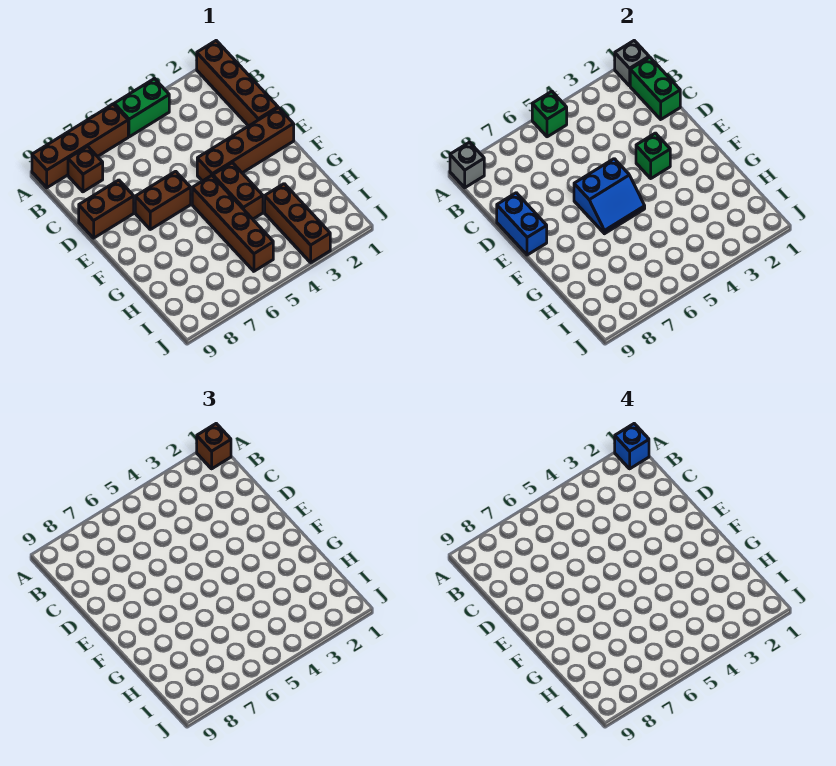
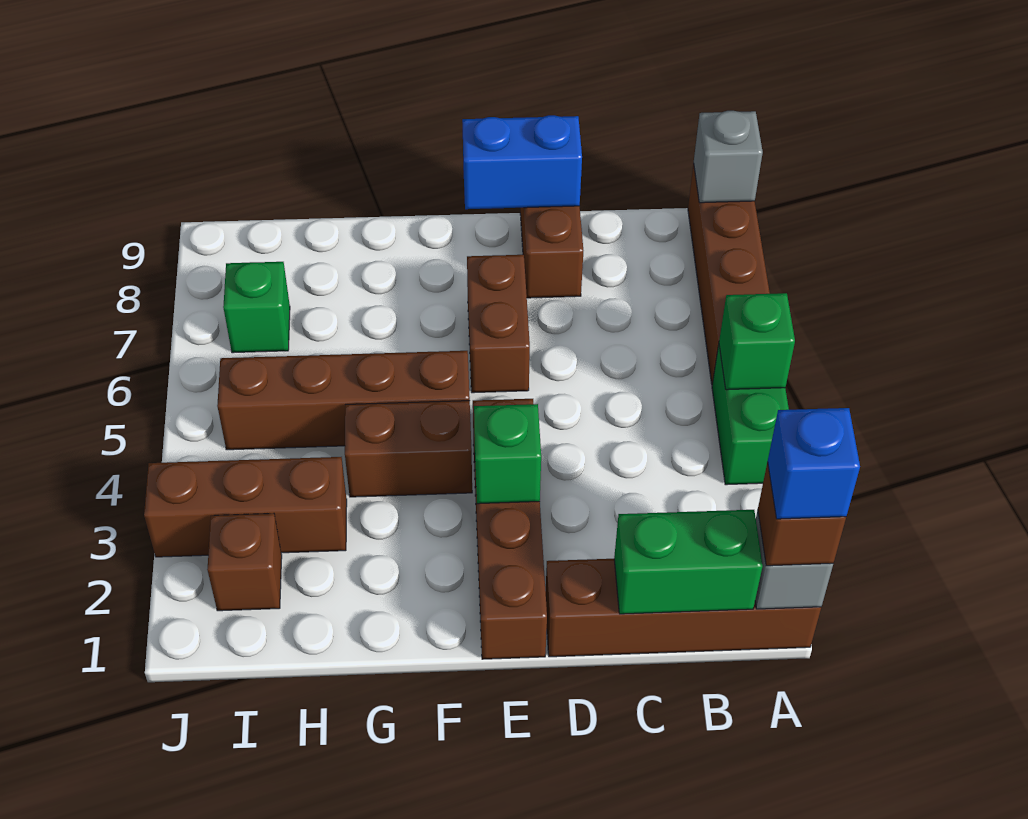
brown brick B8 level 1 -> brown brick I2 level 1
blue slope E5:F6 level 2 top E -> none
none -> green brick I7 level 1

